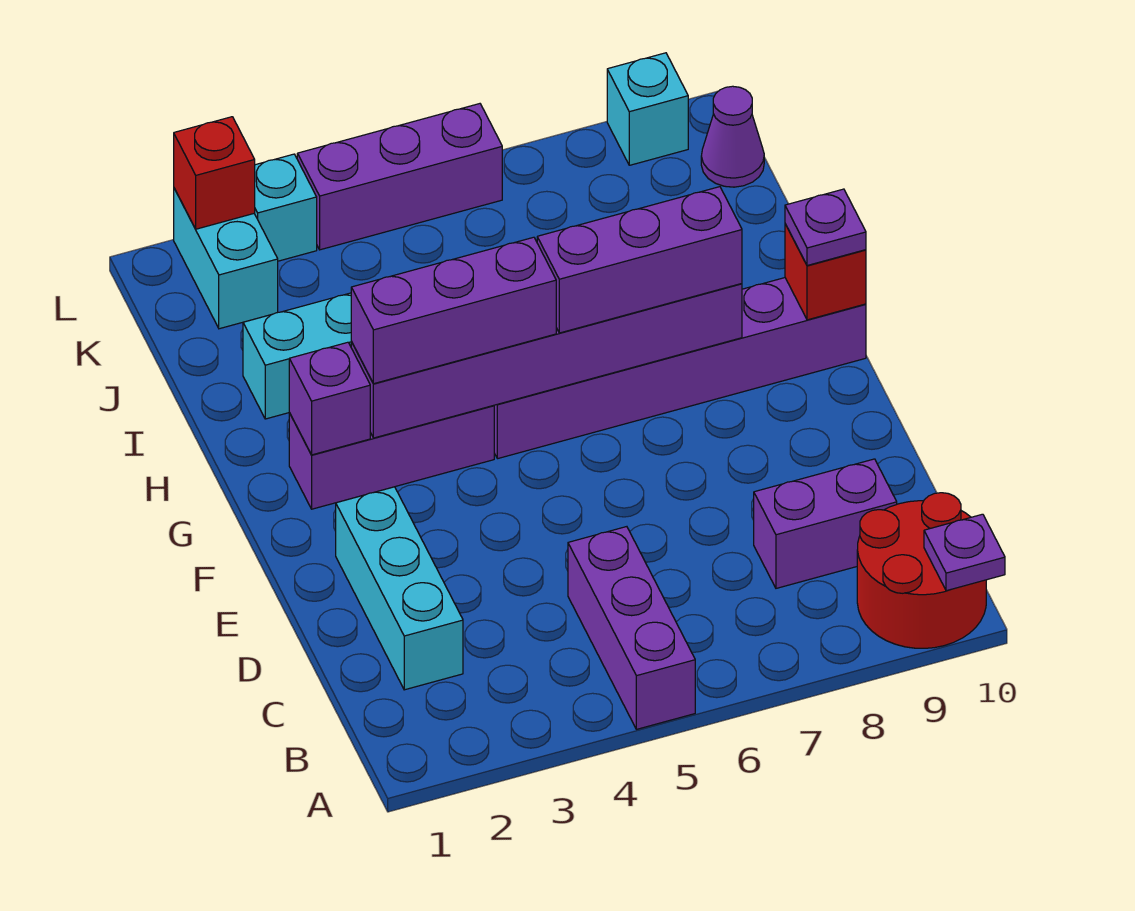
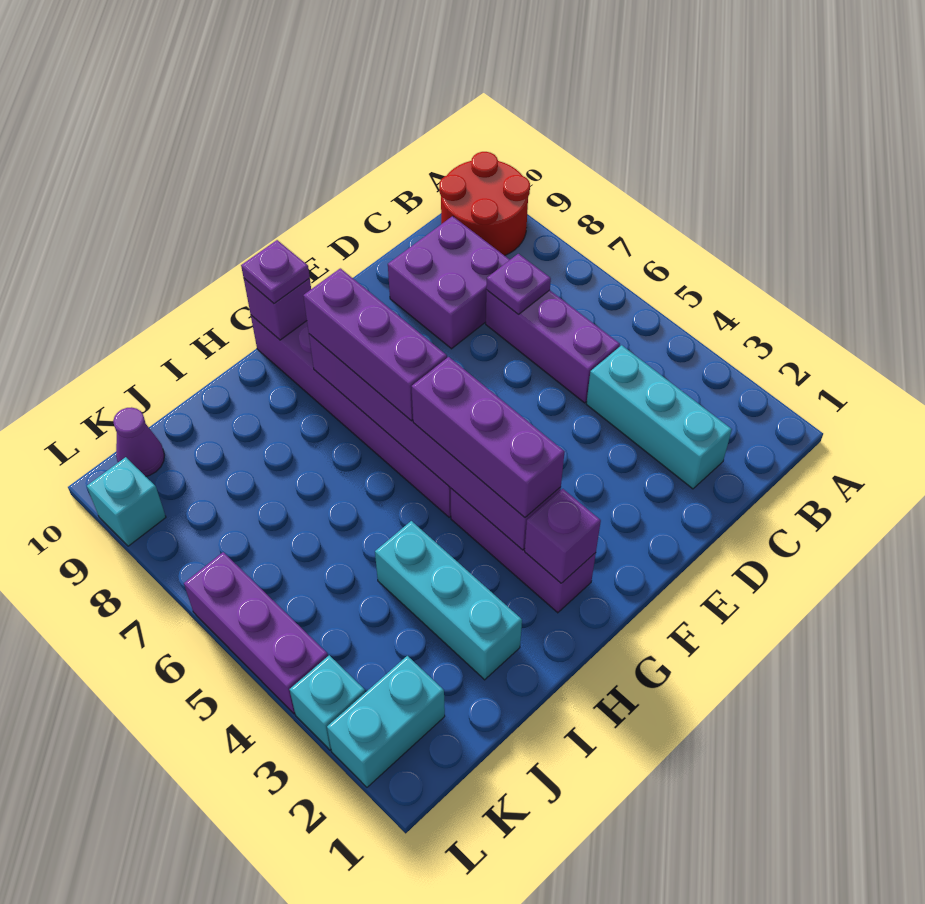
purple brick A5:C5 level 1 -> purple brick C5:C7 level 1
purple plate A10 level 2 -> purple plate C7 level 2
cyan brick C2:E2 level 1 -> cyan brick C2:C4 level 1
purple brick C8:C9 level 1 -> purple brick C8:D9 level 1
red brick G10 level 2 -> purple brick G10 level 2
red brick L2 level 2 -> none

